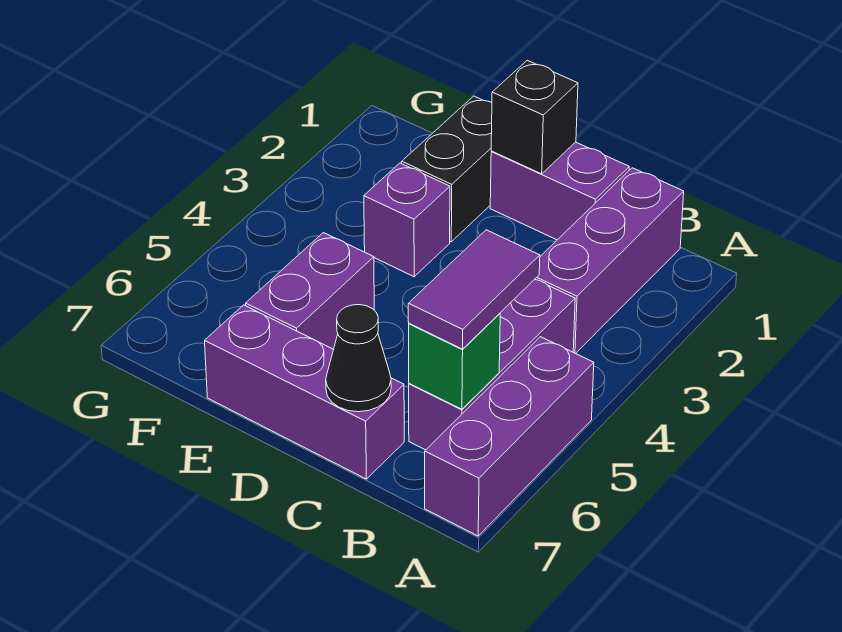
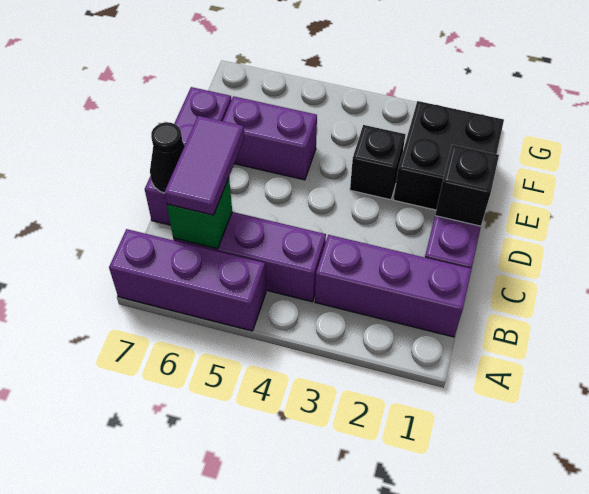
purple tile B5:B6 level 3 -> purple tile B6:C6 level 3
black brick E1:E2 level 1 -> black brick E1:F2 level 1
purple brick E3 level 1 -> black brick E3 level 1

